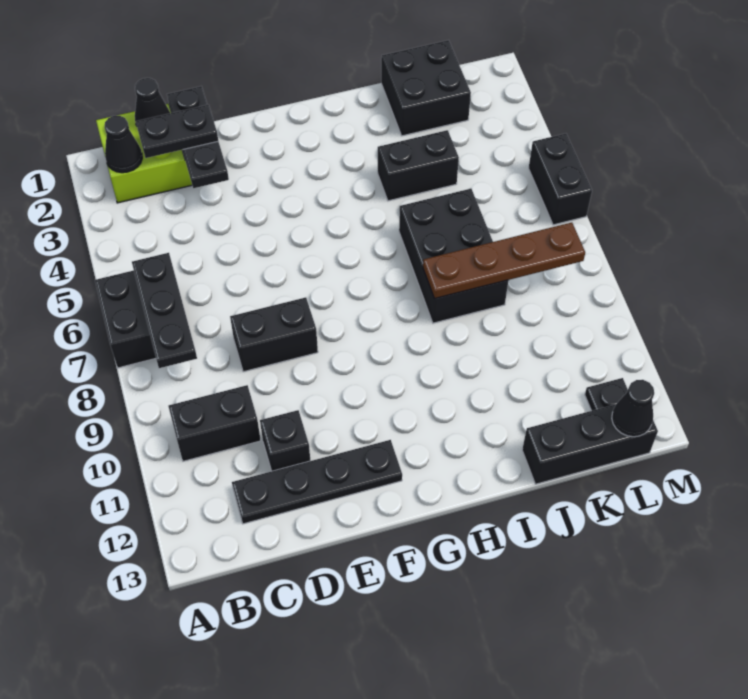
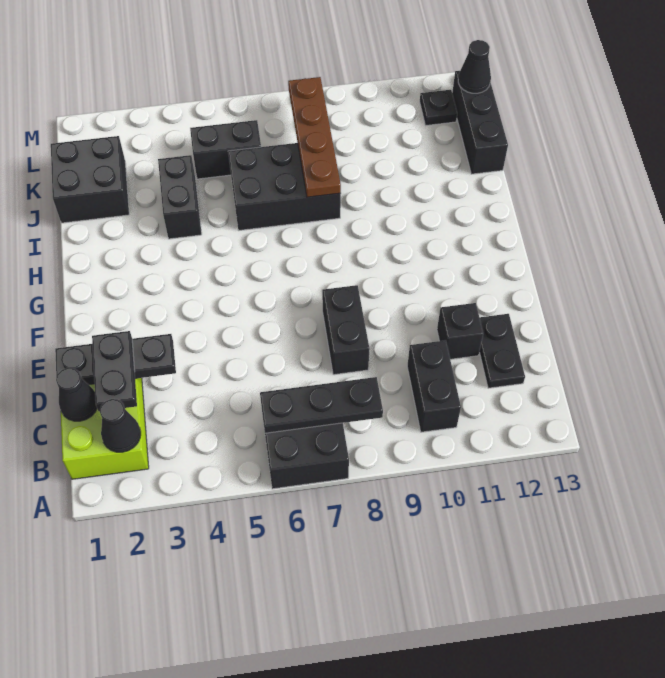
black plate C12:F12 level 1 -> black plate C12:D12 level 1
black brick M5:M6 level 1 -> black brick K5:K6 level 1

